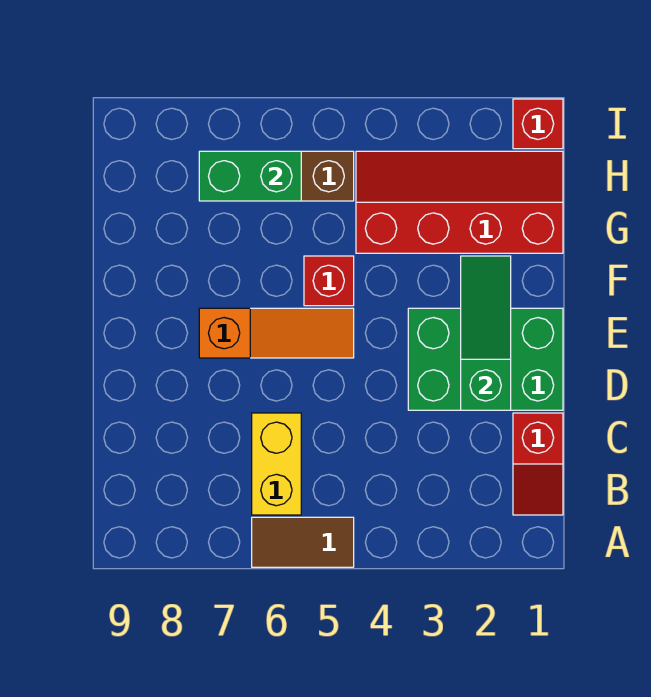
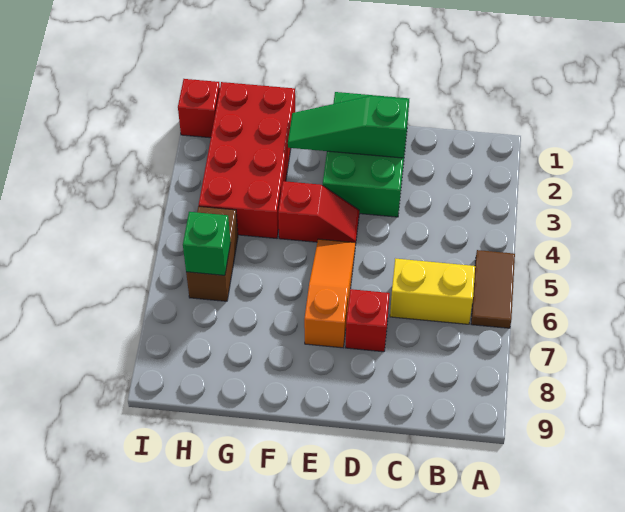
red slope B1:C1 level 1 top C -> red slope E4:F4 level 1 top F
red brick F5 level 1 -> red brick D7 level 1
red slope G1:H4 level 1 top G -> red brick G1:H4 level 1
green brick H6:H7 level 2 -> green brick H6 level 2

